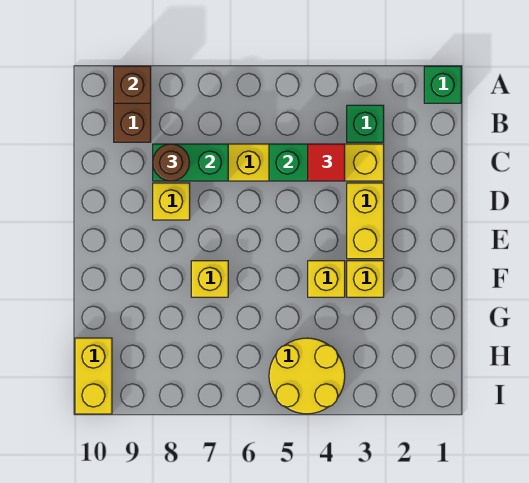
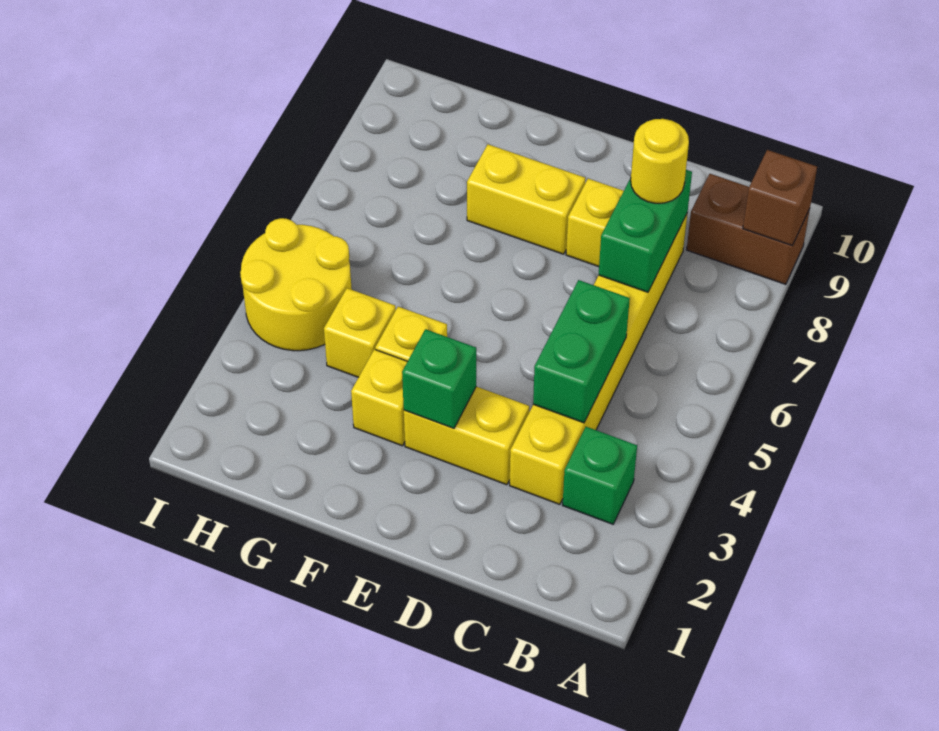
green brick A1 level 1 -> green brick E3 level 2
red tile C4 level 3 -> none
brown round brick C8 level 3 -> yellow round brick C8 level 3
yellow brick F7 level 1 -> yellow brick G4 level 1
yellow brick H10:I10 level 1 -> yellow brick E8:F8 level 1

